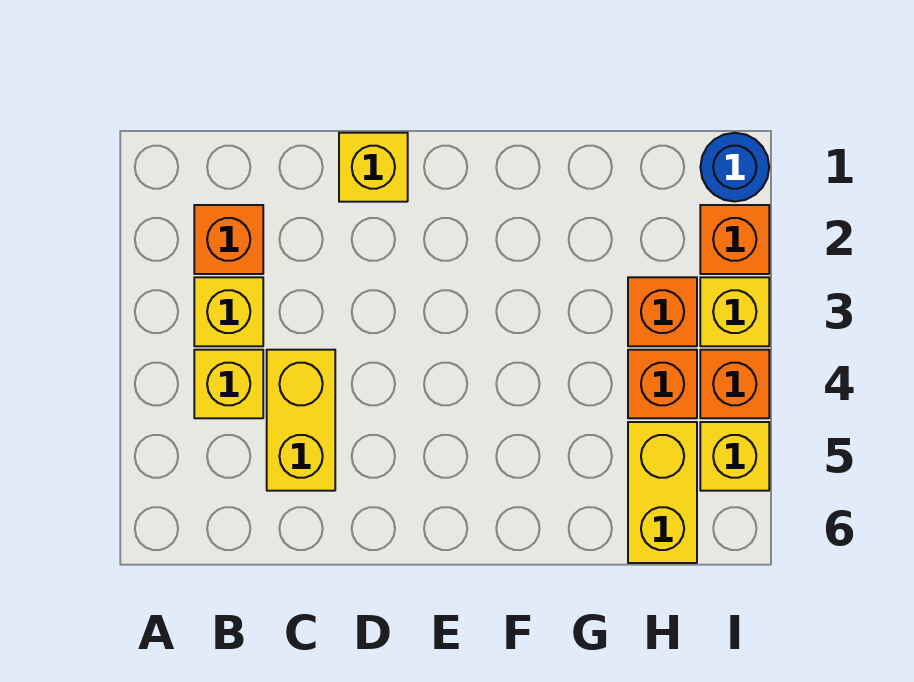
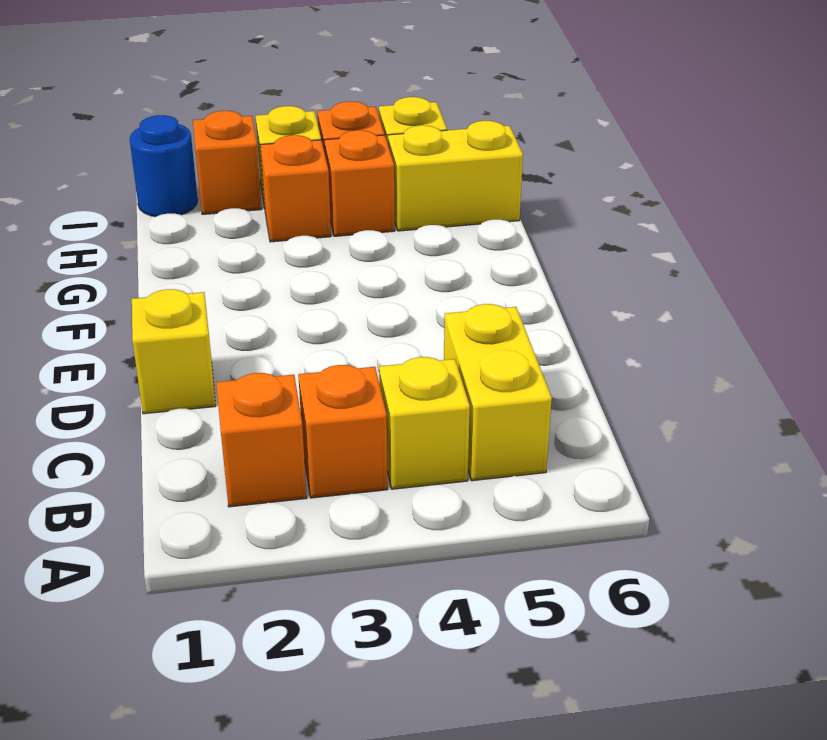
yellow brick B3 level 1 -> orange brick B3 level 1
yellow brick C4:C5 level 1 -> yellow brick B5:C5 level 1

